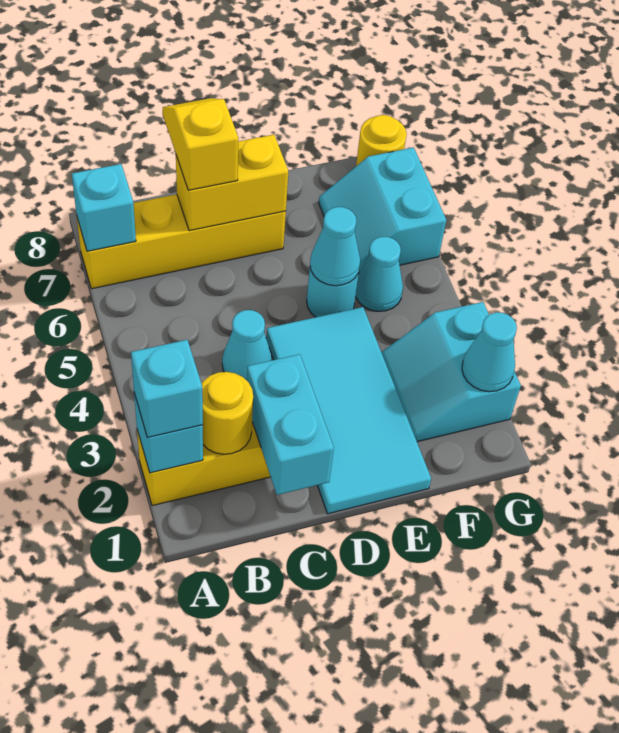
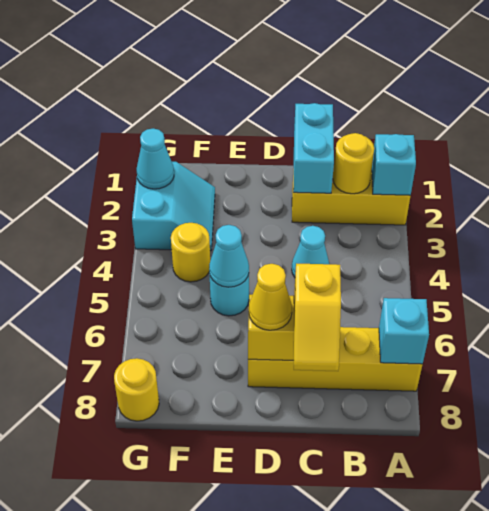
cyan brick A2 level 3 -> none
cyan tile D1:E4 level 1 -> none
none -> yellow cone D7 level 3
none -> yellow round brick F4 level 1
cyan cone F5 level 1 -> none
cyan slope F6:G7 level 1 top G -> none

